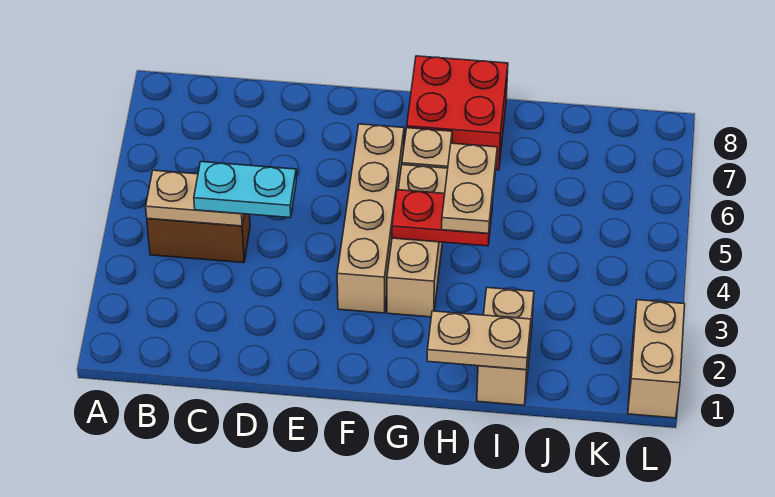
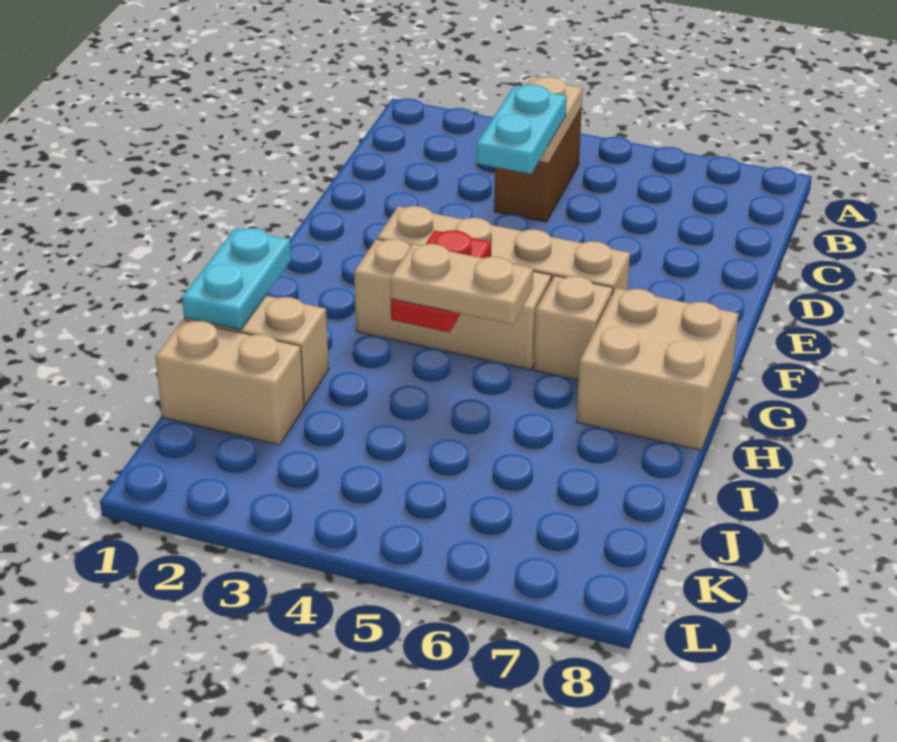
red brick G7:H8 level 1 -> tan brick G7:H8 level 1
tan plate H1:I1 level 2 -> cyan plate H1:I1 level 2
tan brick L1:L2 level 1 -> tan brick J1:J2 level 1

